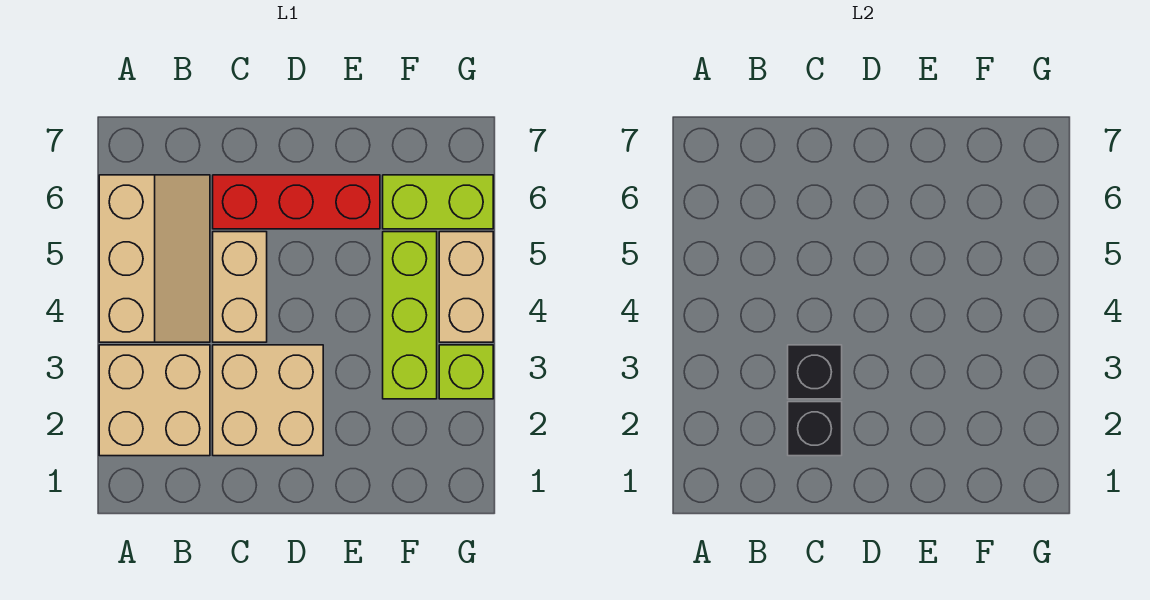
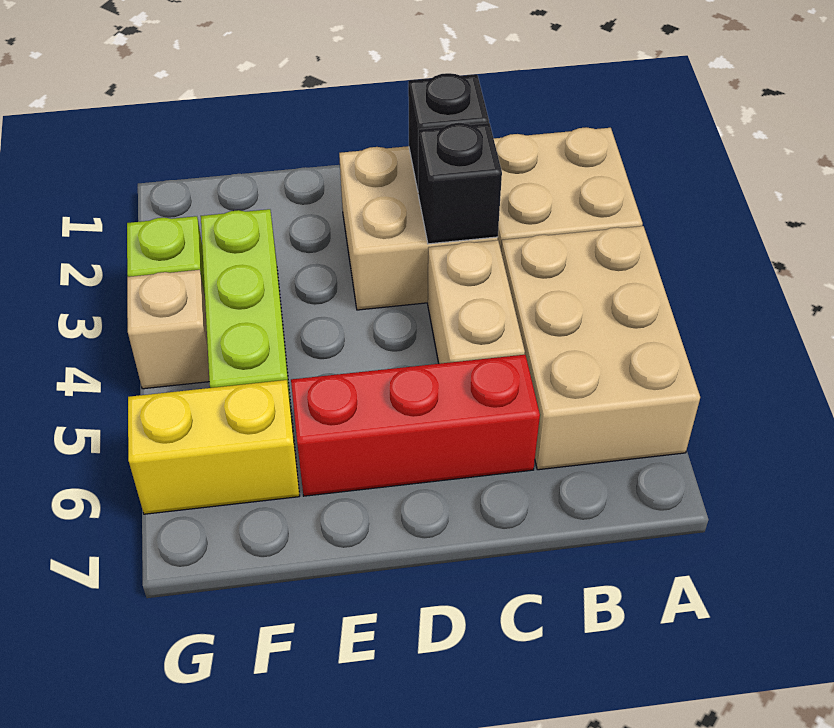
tan slope A4:B6 level 1 top A -> tan brick A4:B6 level 1
lime brick F6:G6 level 1 -> yellow brick F6:G6 level 1
tan brick G4:G5 level 1 -> tan brick G4 level 1

